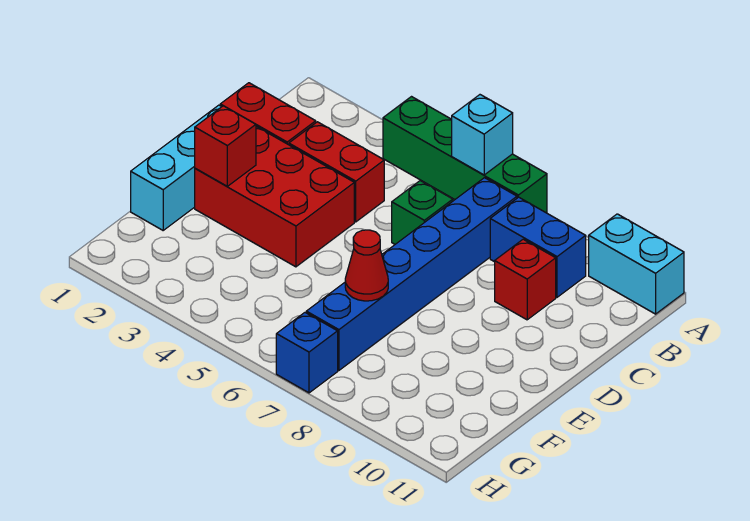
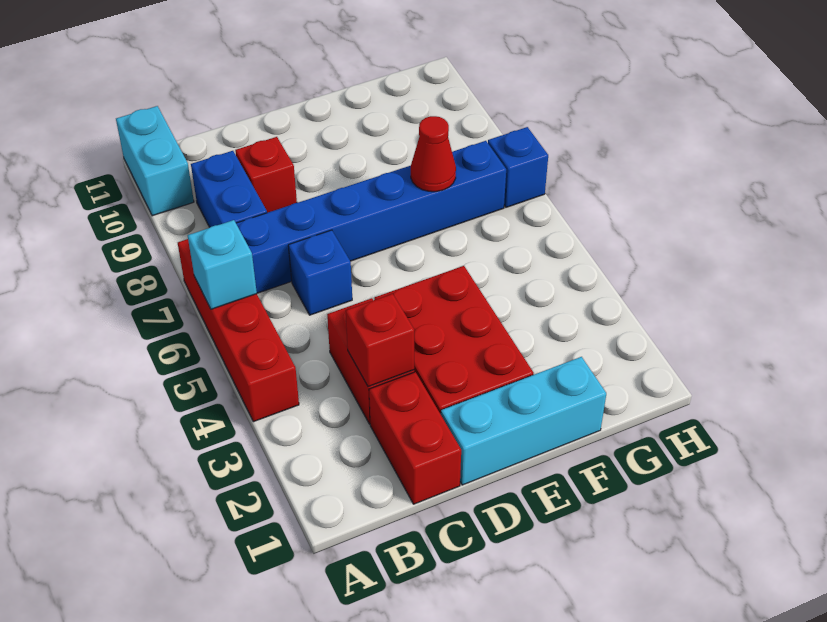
green brick A4:A7 level 1 -> red brick A4:A7 level 1
green brick C6 level 1 -> blue brick C6 level 1
red brick E2 level 2 -> red brick C3 level 2

